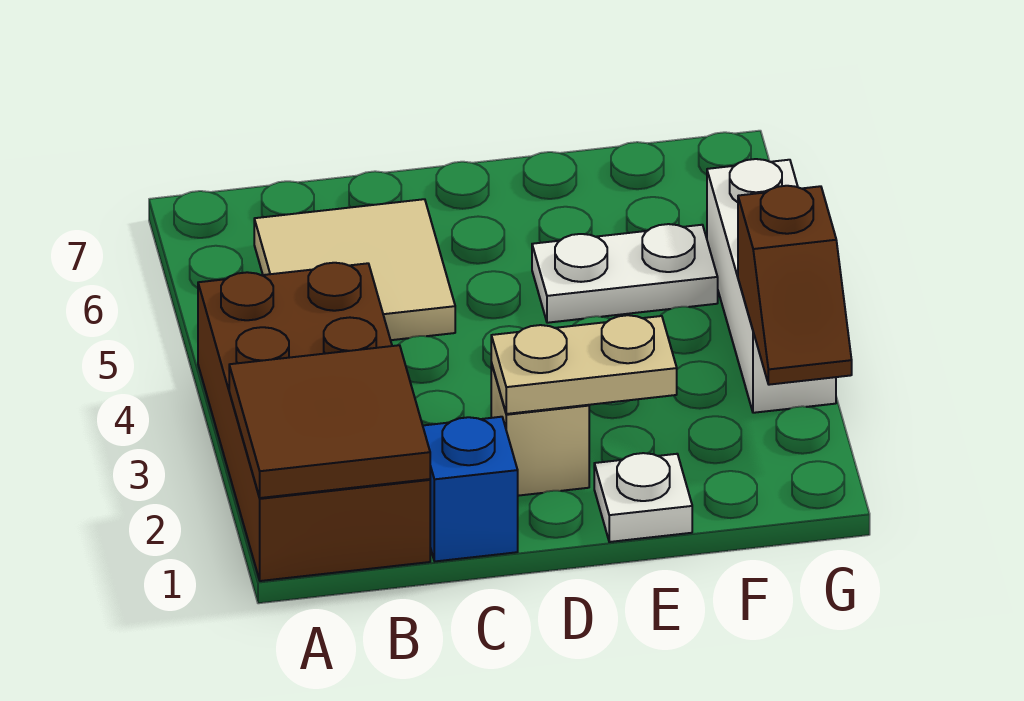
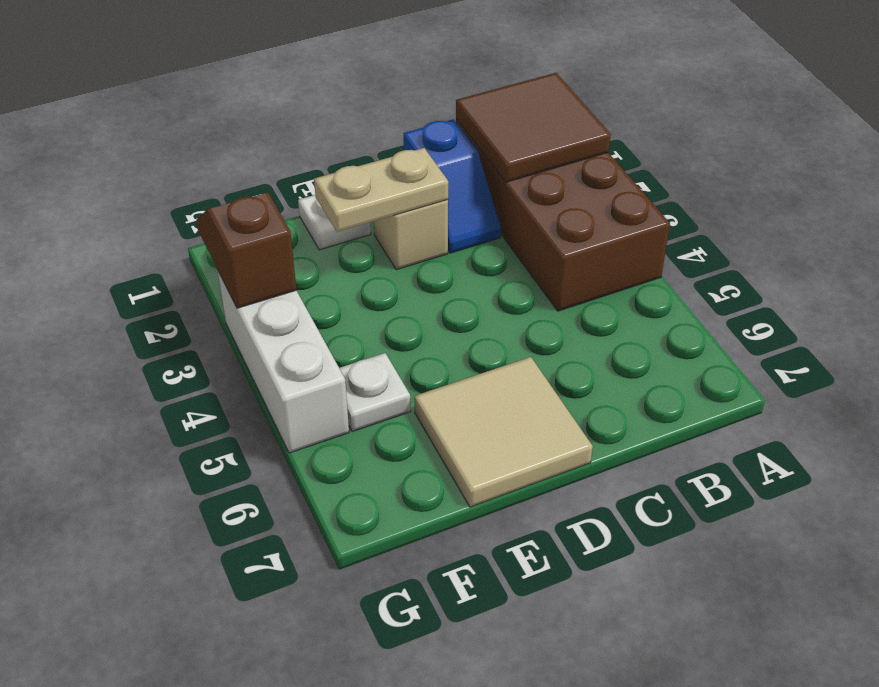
tan tile B5:C6 level 1 -> tan tile D6:E7 level 1
white plate E5:F5 level 1 -> white plate F5 level 1

